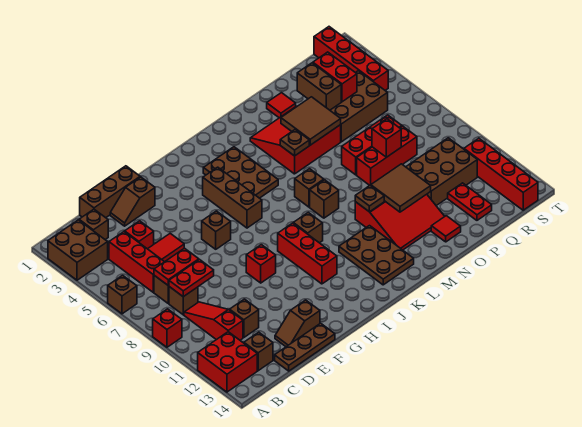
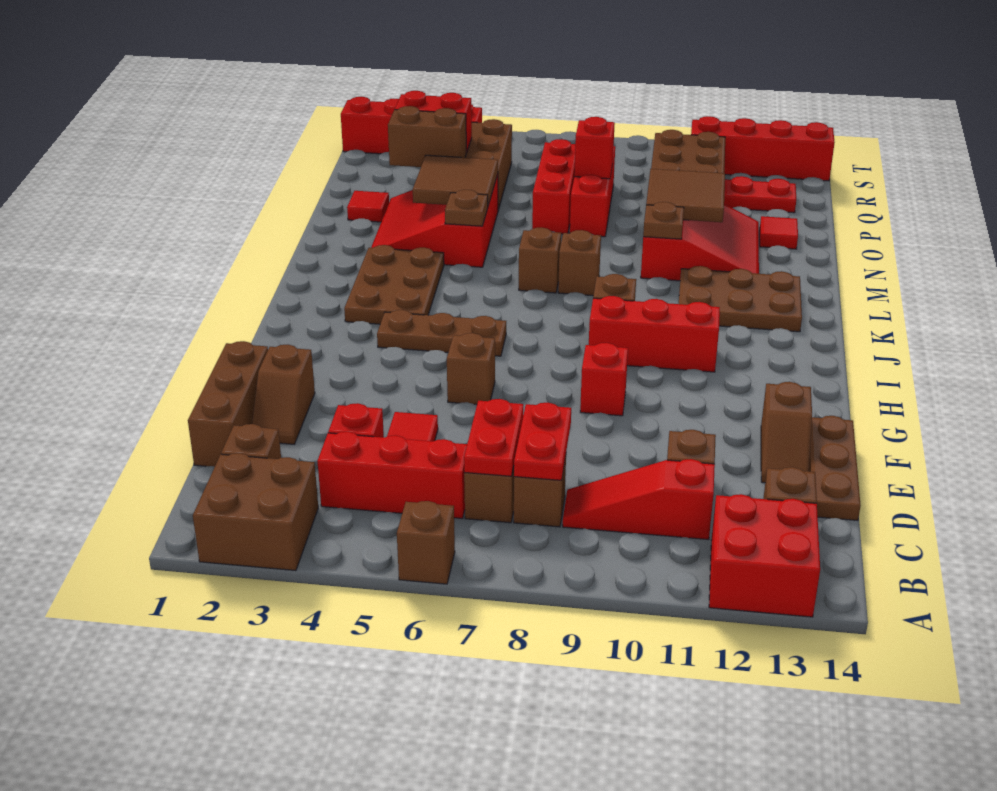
red brick A9 level 1 -> none
brown brick I4:I6 level 1 -> brown plate I4:I6 level 1
brown plate J3:K5 level 1 -> brown plate J3:L4 level 1

